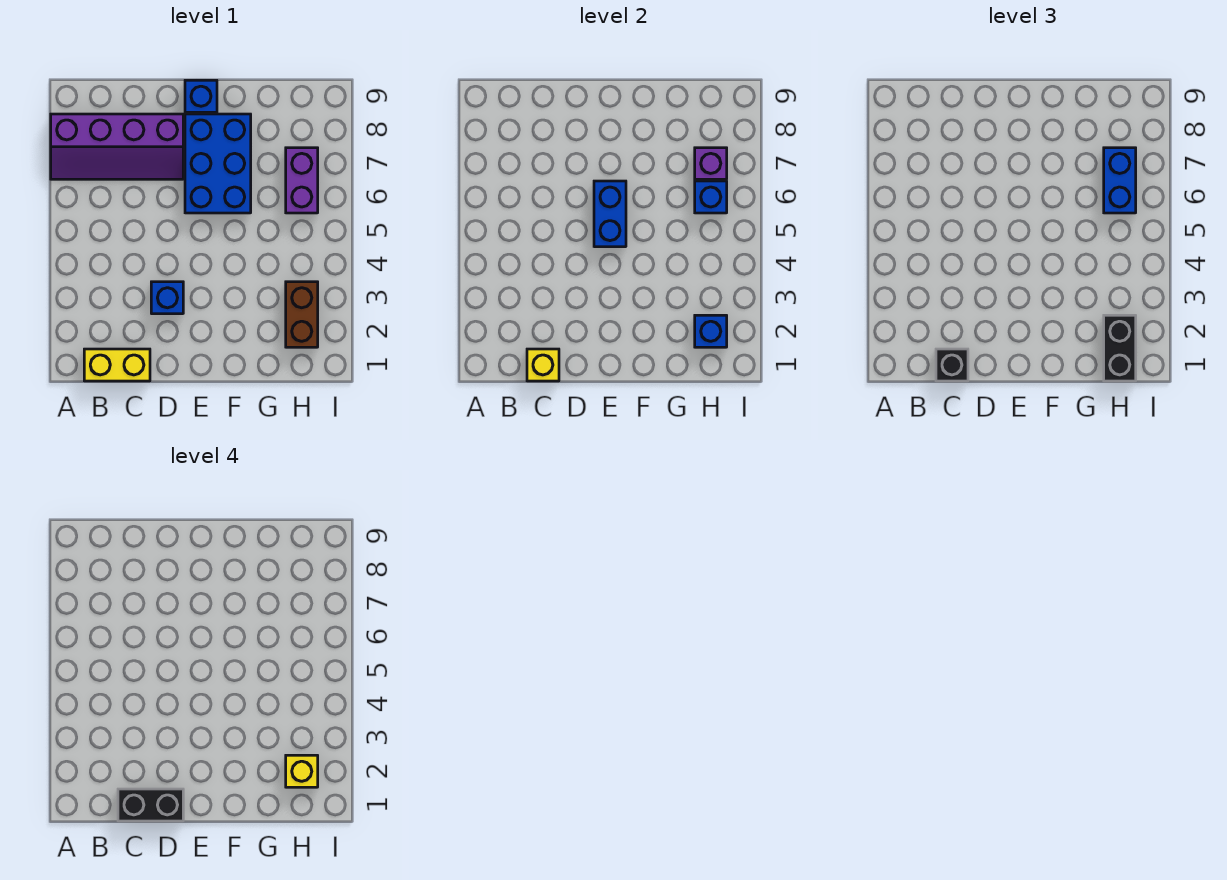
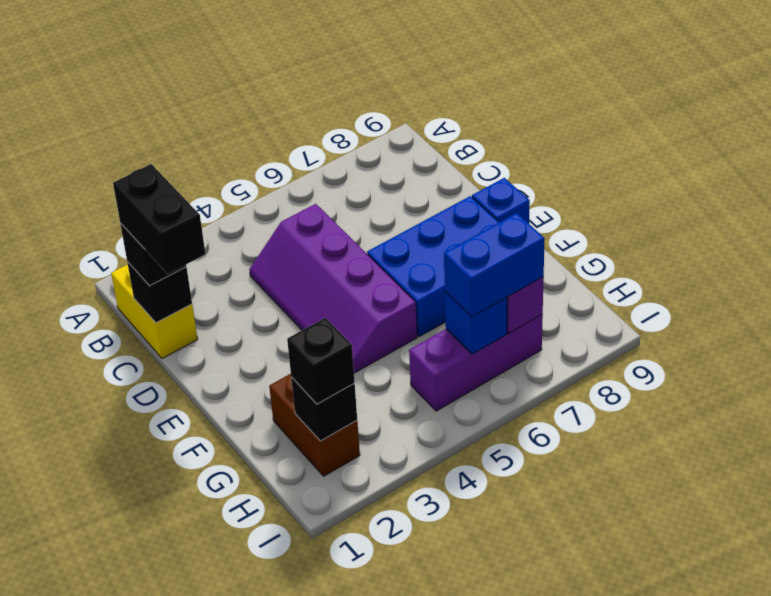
purple slope A7:D8 level 1 top 8 -> purple slope C4:F5 level 1 top 5
yellow brick C1 level 2 -> black brick C1 level 2
blue brick D3 level 1 -> none
blue brick E5:E6 level 2 -> none
black brick H1:H2 level 3 -> black brick H2 level 3
brown brick H2:H3 level 1 -> brown brick G2:H2 level 1
blue brick H2 level 2 -> black brick H2 level 2
yellow brick H2 level 4 -> none
purple brick H6:H7 level 1 -> purple brick H5:H7 level 1

